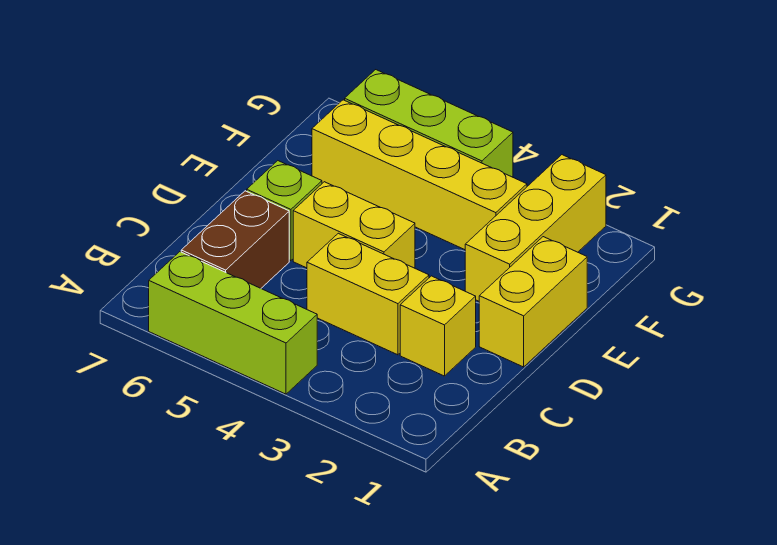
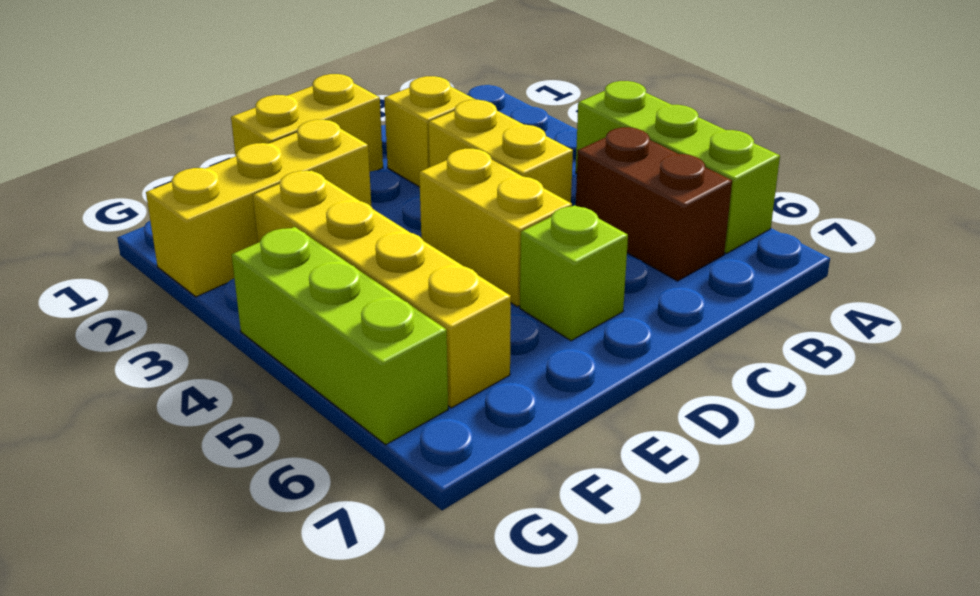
brown brick B6:C6 level 1 -> brown brick B5:B6 level 1

